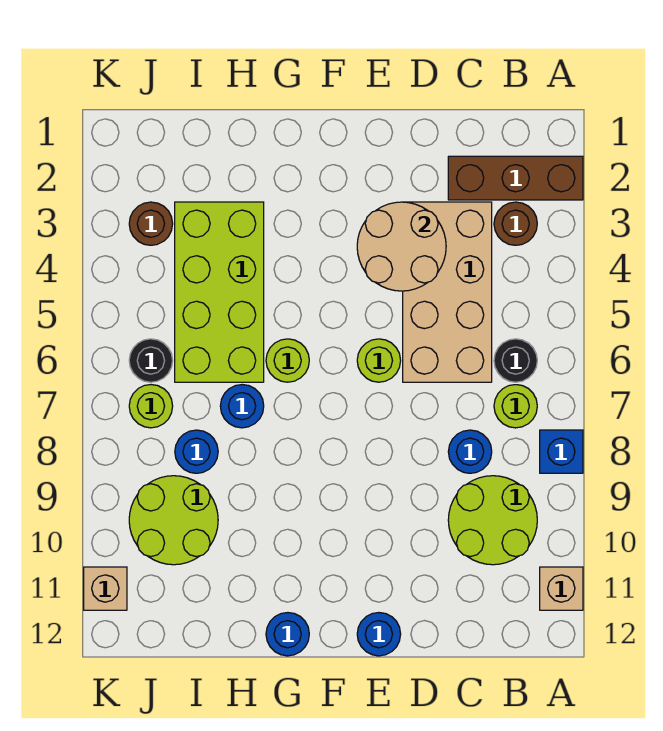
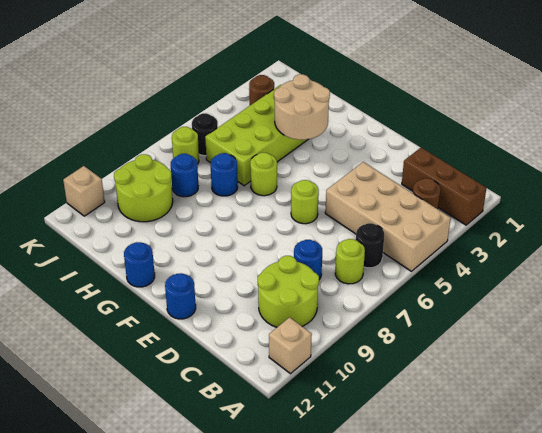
blue brick A8 level 1 -> none
tan brick C3:D6 level 1 -> tan brick A4:D5 level 1
tan round brick D3:E4 level 2 -> tan round brick G3:H4 level 2

